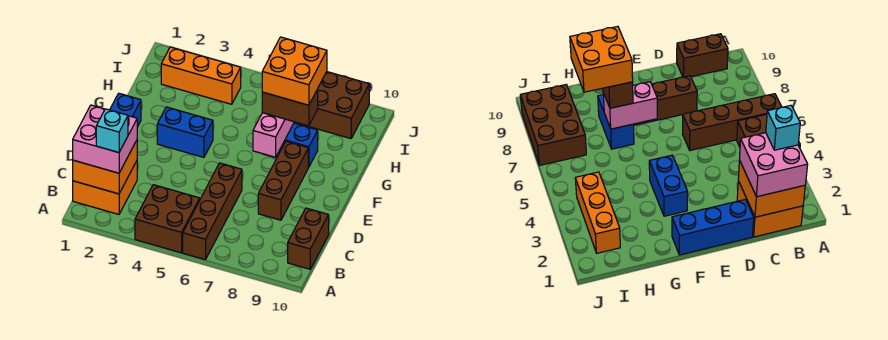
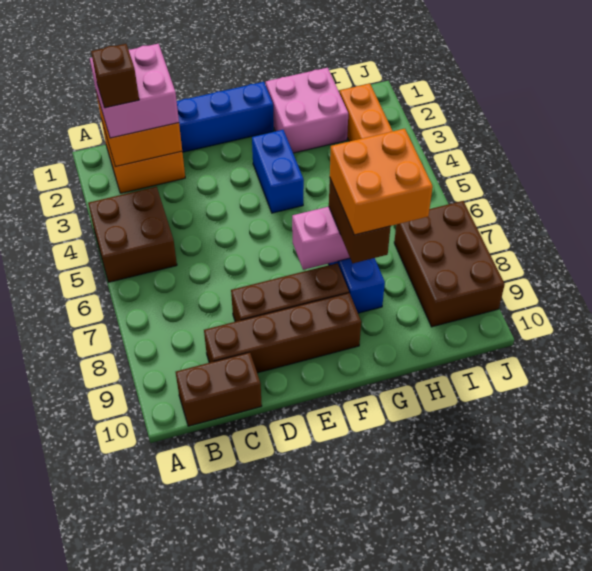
brown brick A6:D6 level 1 -> brown brick C9:F9 level 1
cyan brick B2 level 4 -> brown brick B2 level 4
none -> pink brick G1:H2 level 1

